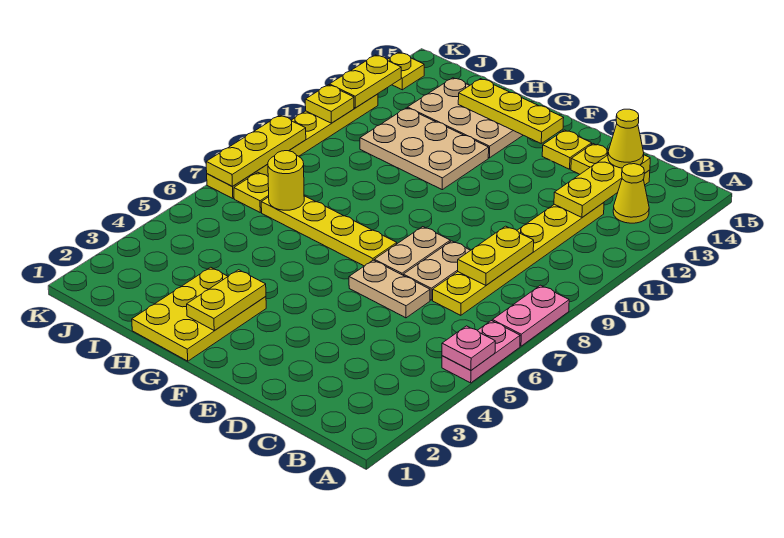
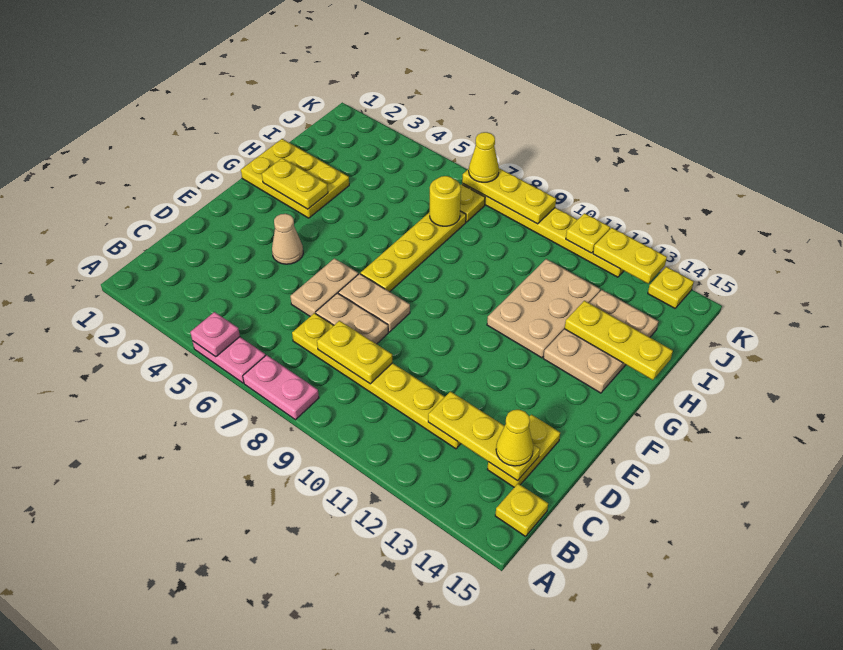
yellow cone B13 level 1 -> yellow cone K7 level 3
none -> tan cone E4 level 1
yellow plate E14 level 1 -> yellow plate B15 level 1
yellow plate F14:H14 level 2 -> yellow plate H13:H15 level 2

